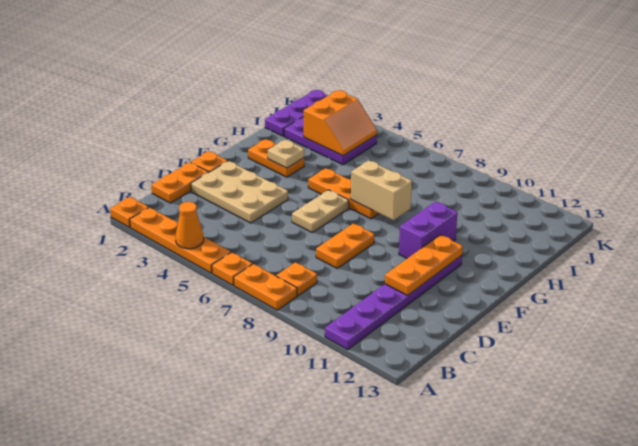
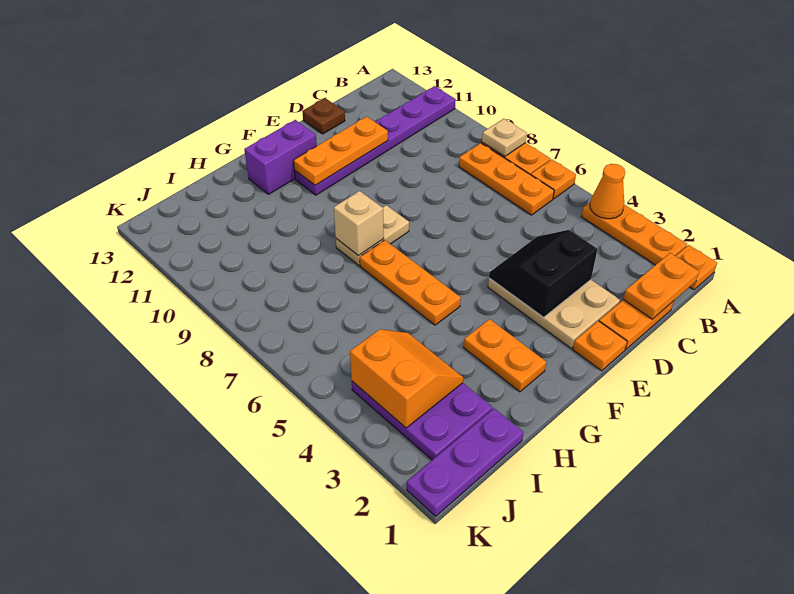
orange plate A2:A5 level 1 -> orange plate A2:A4 level 1
orange plate B8 level 1 -> orange plate B6:B8 level 1
none -> black slope D3:E4 level 2 top 3
orange plate D8:E8 level 1 -> orange plate B1:C1 level 2
none -> brown plate D13 level 1
tan plate E6:F6 level 1 -> tan plate F8:G8 level 1
purple brick F10:G10 level 1 -> purple brick F12:G12 level 1
tan plate G3 level 2 -> tan plate A8 level 2
tan brick G7:G8 level 2 -> tan brick G8 level 2
orange slope I3:J4 level 2 top 3 -> orange slope I3:J4 level 2 top J

